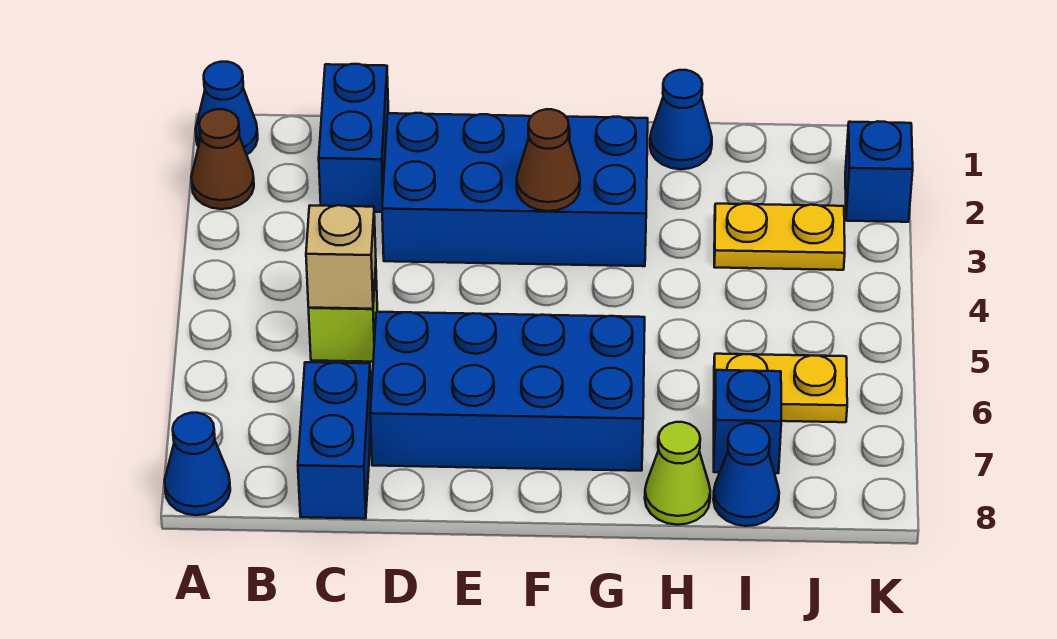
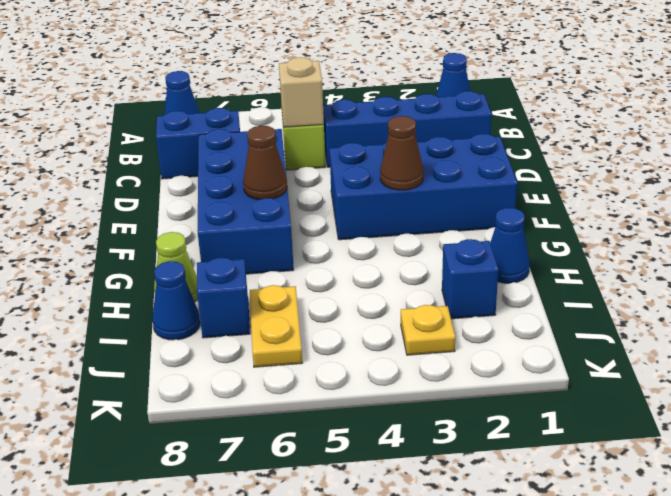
brown cone A2 level 1 -> brown cone F6 level 2
blue brick C1:C2 level 1 -> blue brick C1:C4 level 1
blue brick D2:G3 level 1 -> blue brick E1:F4 level 1
yellow plate I3:J3 level 1 -> yellow plate J3 level 1
blue brick K2 level 1 -> blue brick I2 level 1

